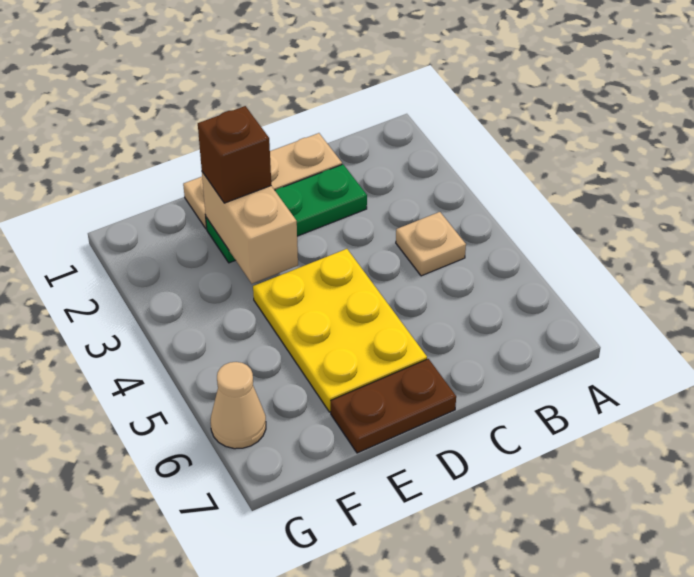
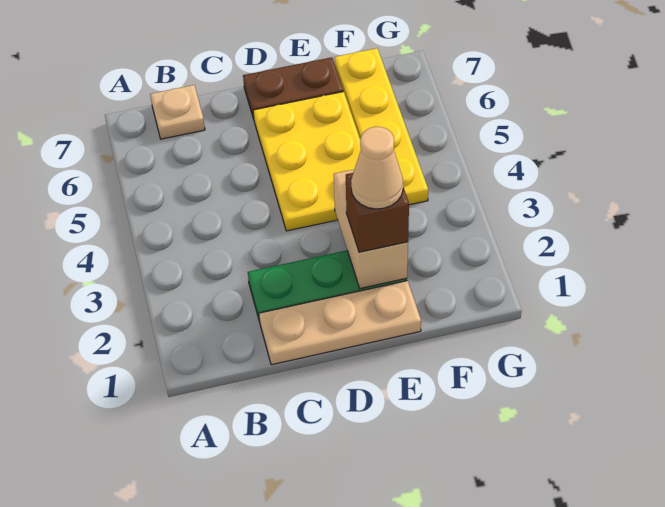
tan plate B4 level 1 -> tan plate B7 level 1
none -> yellow plate F4:F7 level 1
tan cone G6 level 1 -> tan cone E2 level 4

